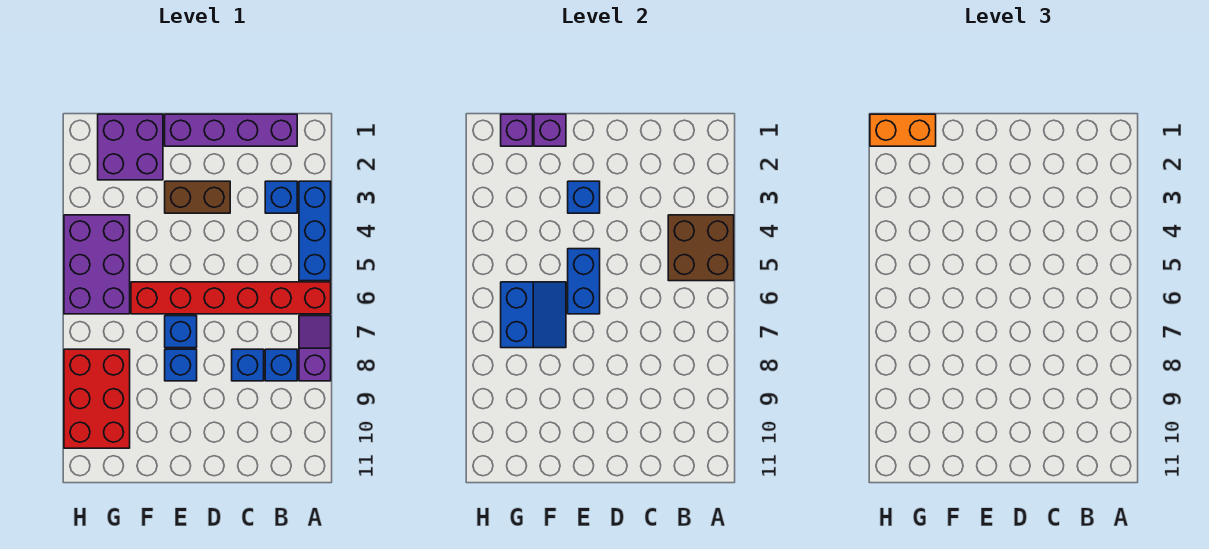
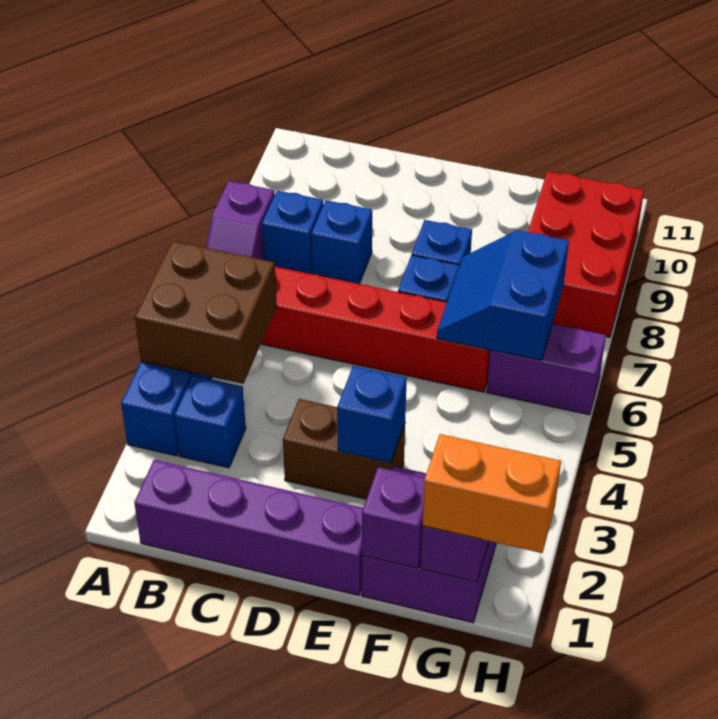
blue brick E5:E6 level 2 -> none
purple brick G4:H6 level 1 -> purple brick G6:H6 level 1

